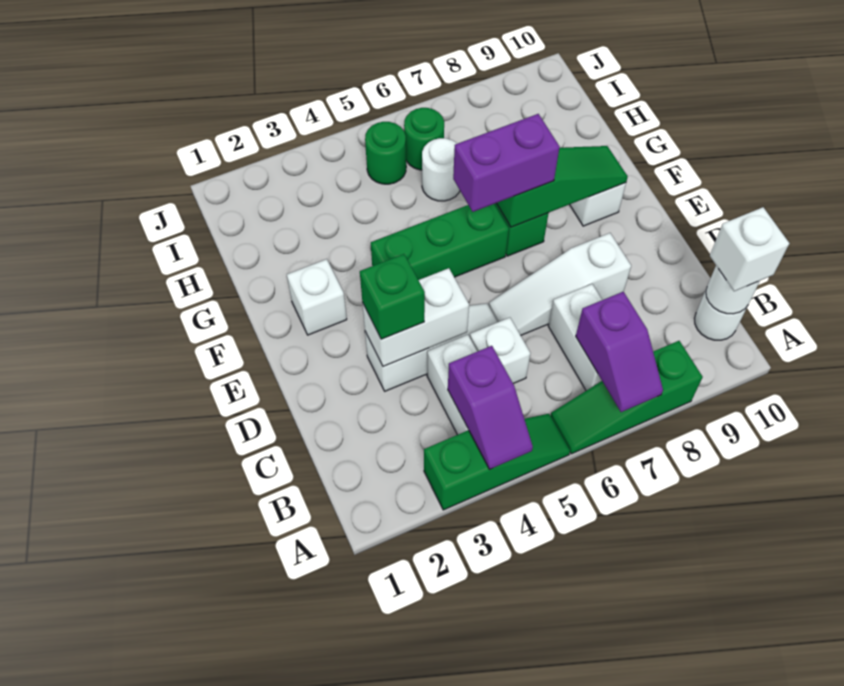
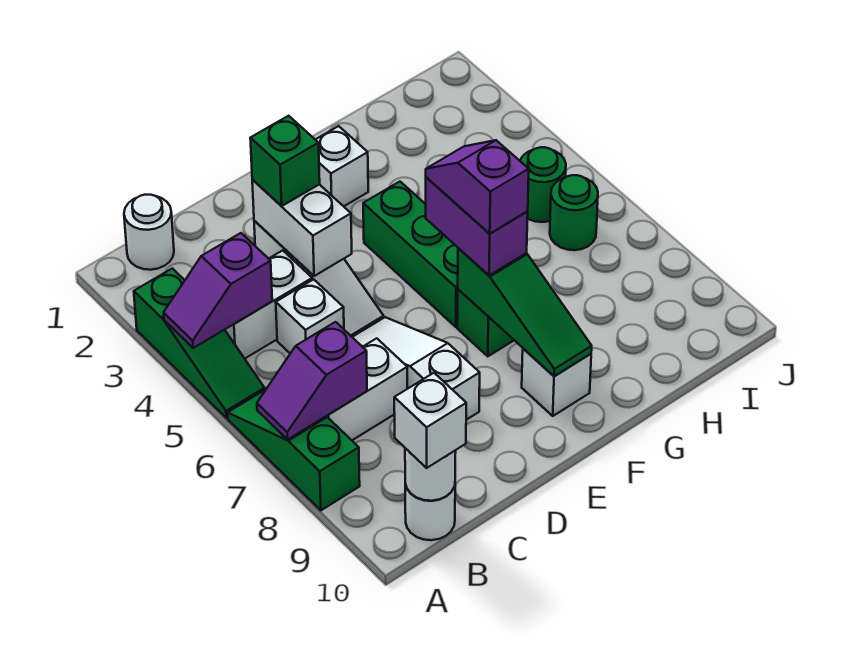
none -> purple slope F6:F7 level 4 top 7
white round brick H6 level 1 -> white round brick B1 level 1

